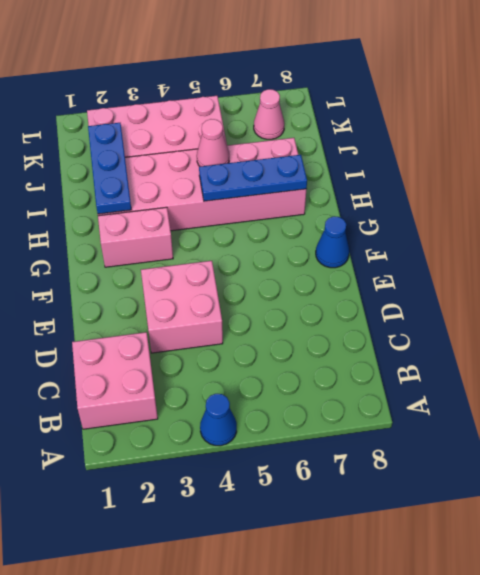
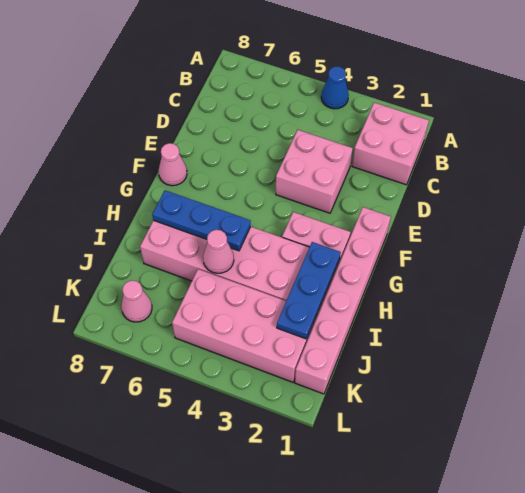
none -> pink brick F1:K1 level 1
blue cone F8 level 1 -> pink cone F8 level 1

